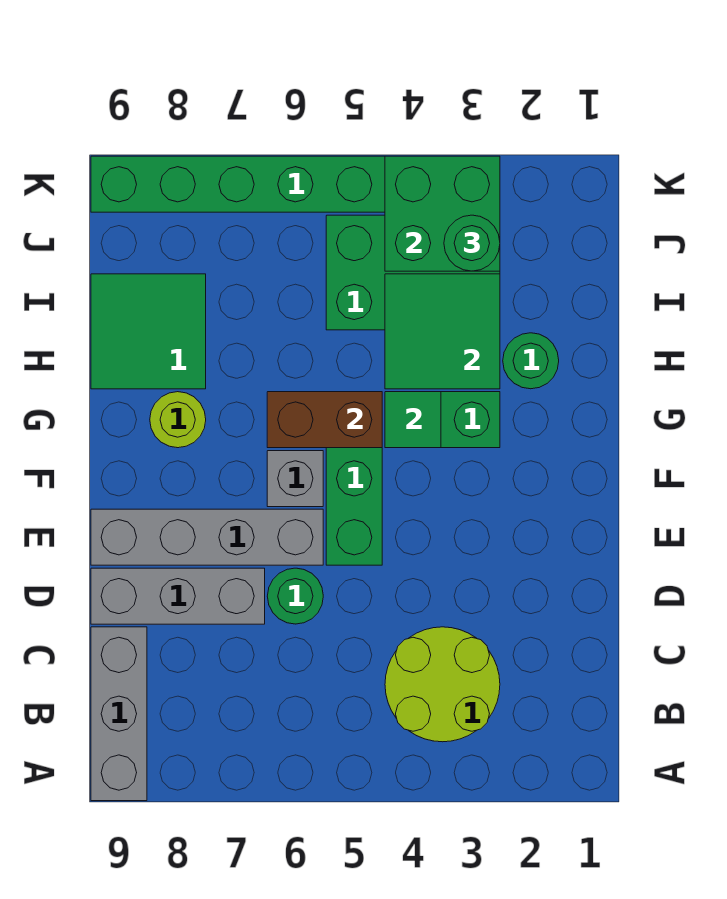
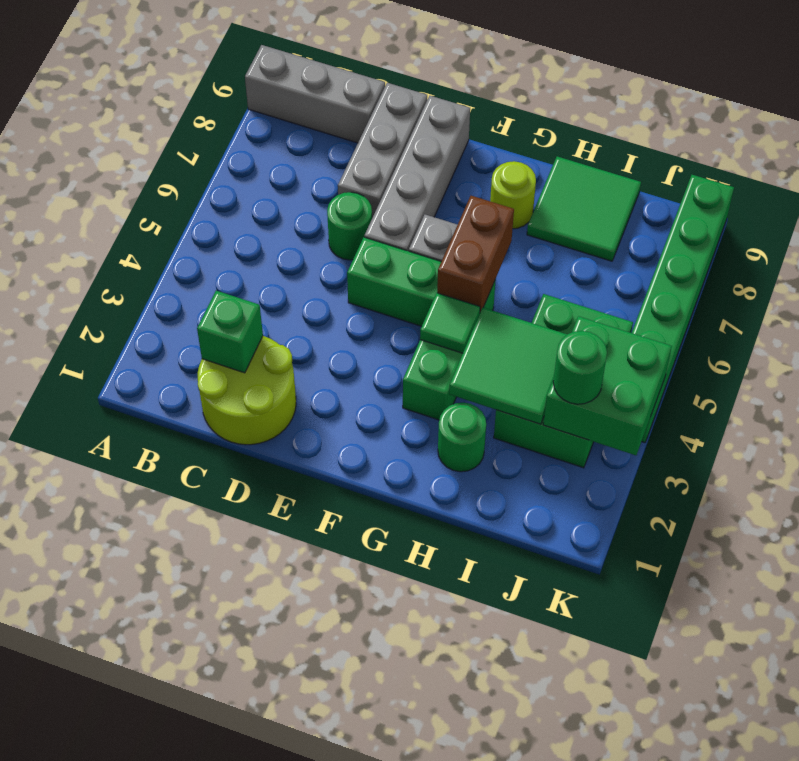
lime round brick B3:C4 level 1 -> lime round brick C1:D2 level 1
none -> green brick C2 level 2

